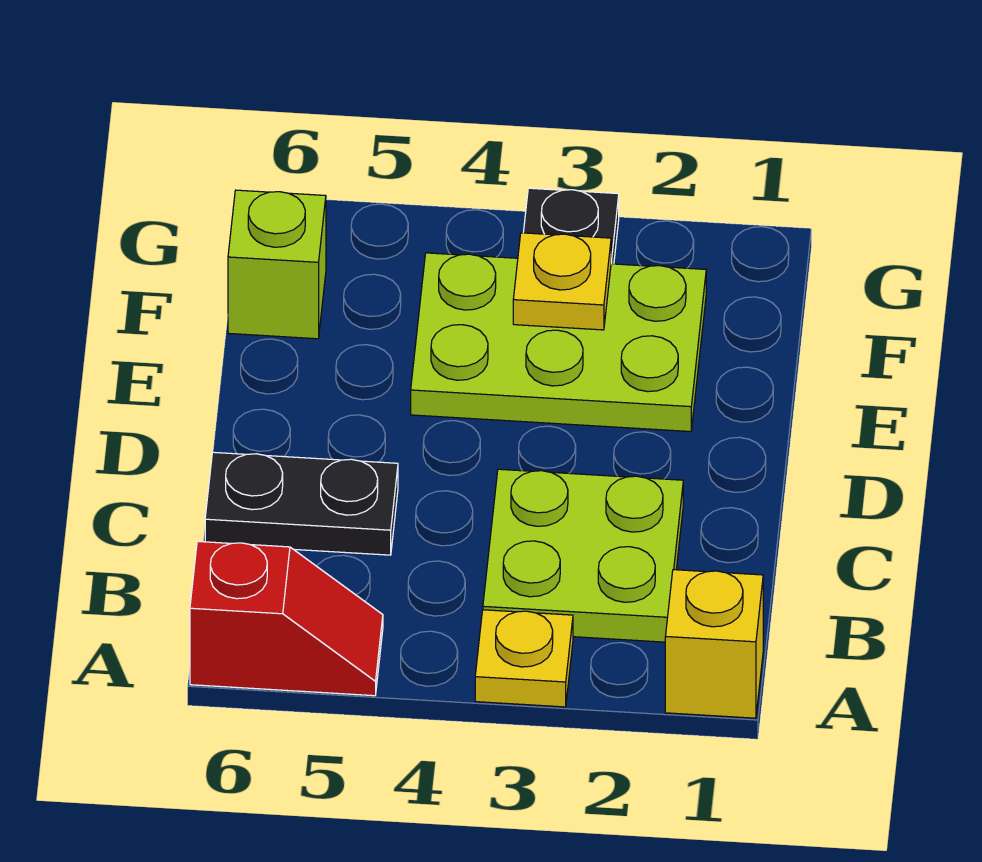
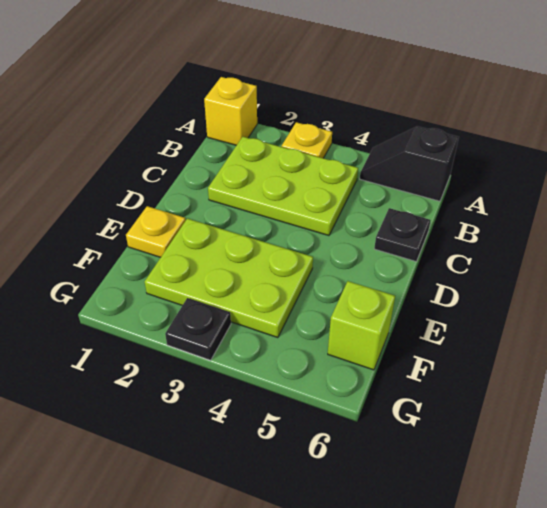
red slope A5:A6 level 1 top 6 -> black slope A5:A6 level 1 top 6
lime plate B2:C3 level 1 -> lime plate B2:C4 level 1
black plate C5:C6 level 1 -> black plate C6 level 1
yellow plate F3 level 2 -> yellow plate E1 level 1

